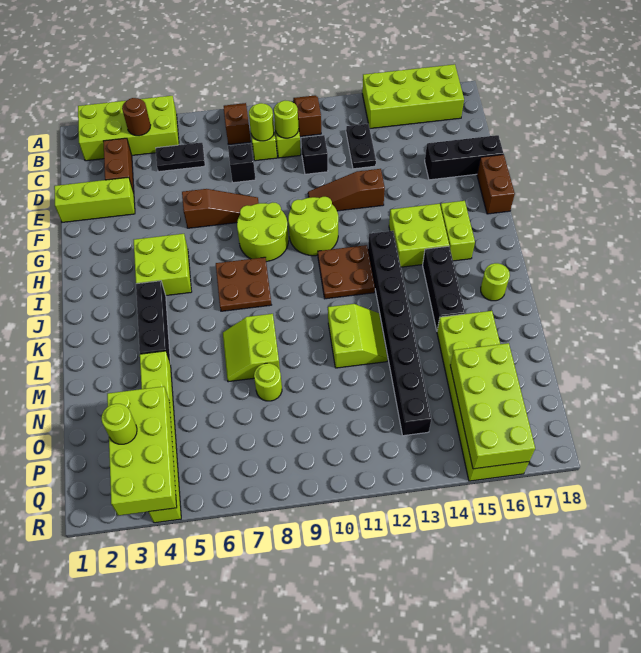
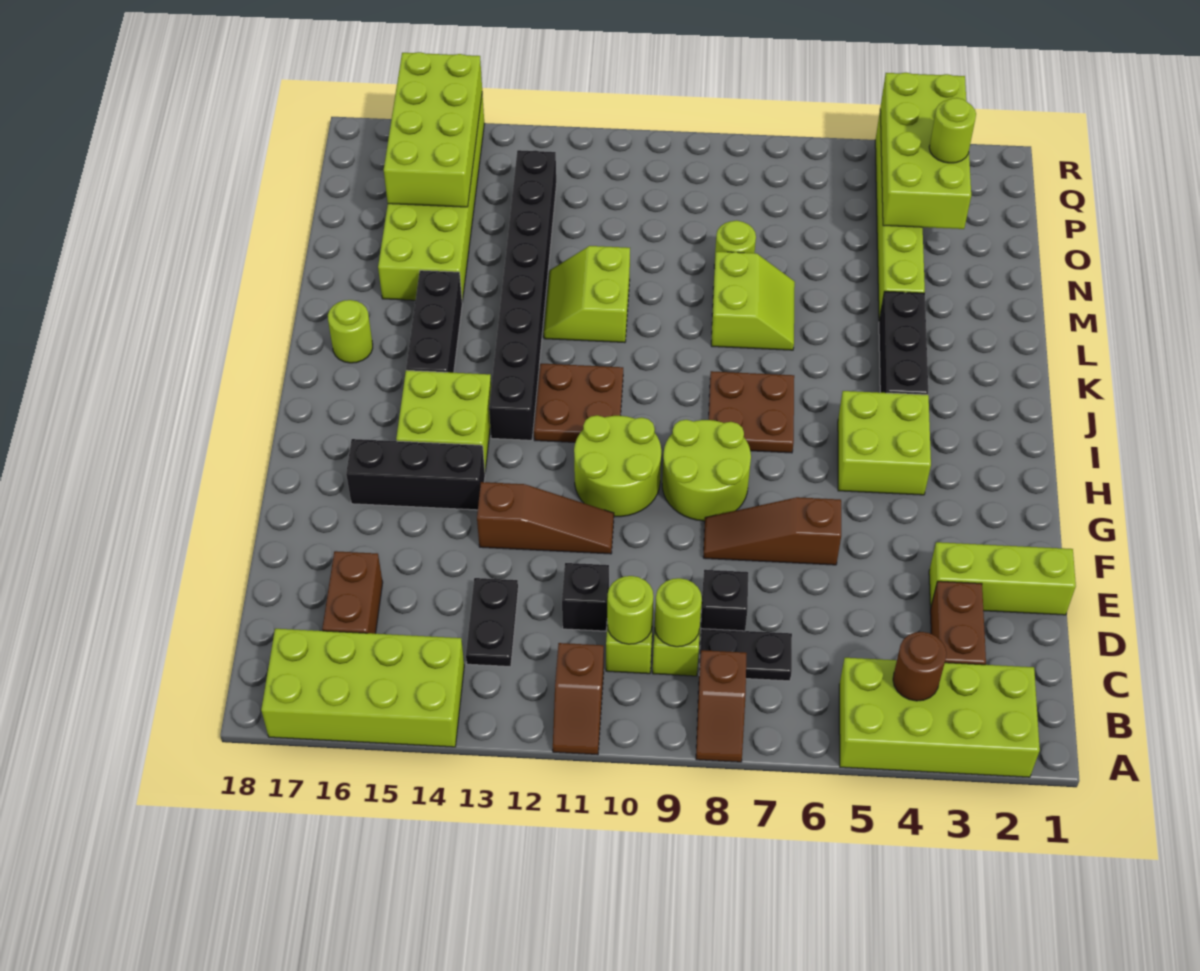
black plate C5:C6 level 1 -> black plate C7:C8 level 1
black brick E16:E18 level 1 -> black brick G14:G16 level 1
brown brick F18:G18 level 1 -> brown brick C16:D16 level 1
lime brick H16:I16 level 1 -> none

